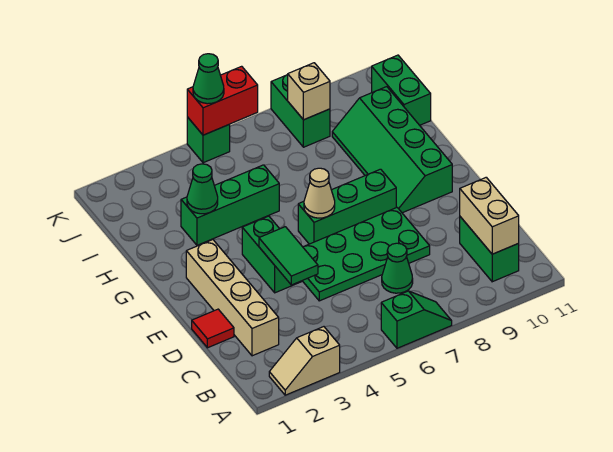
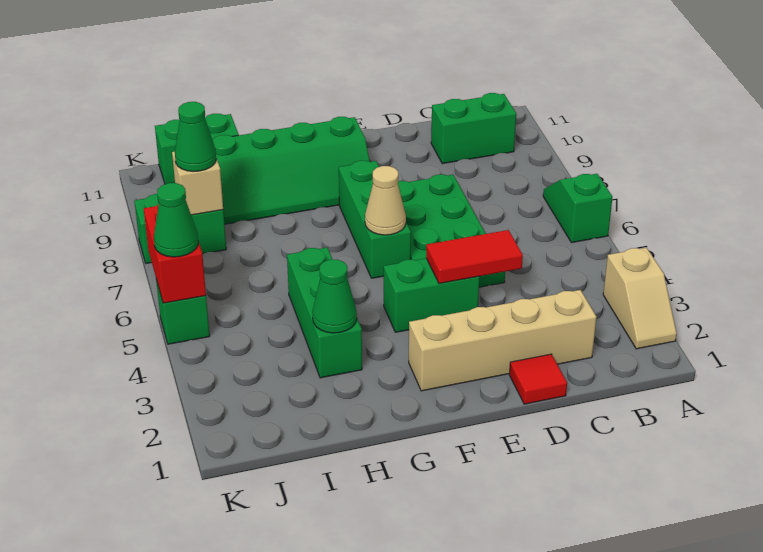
tan brick B10:C10 level 2 -> none
green cone C7 level 1 -> green cone J8 level 3
green tile D4:E4 level 2 -> red tile D4:E4 level 2

